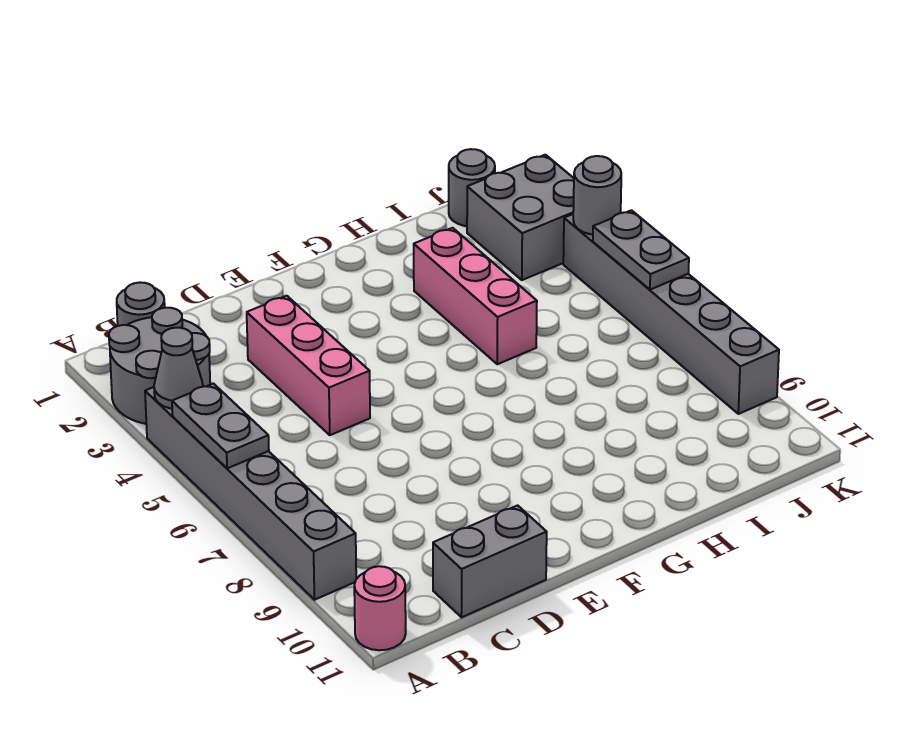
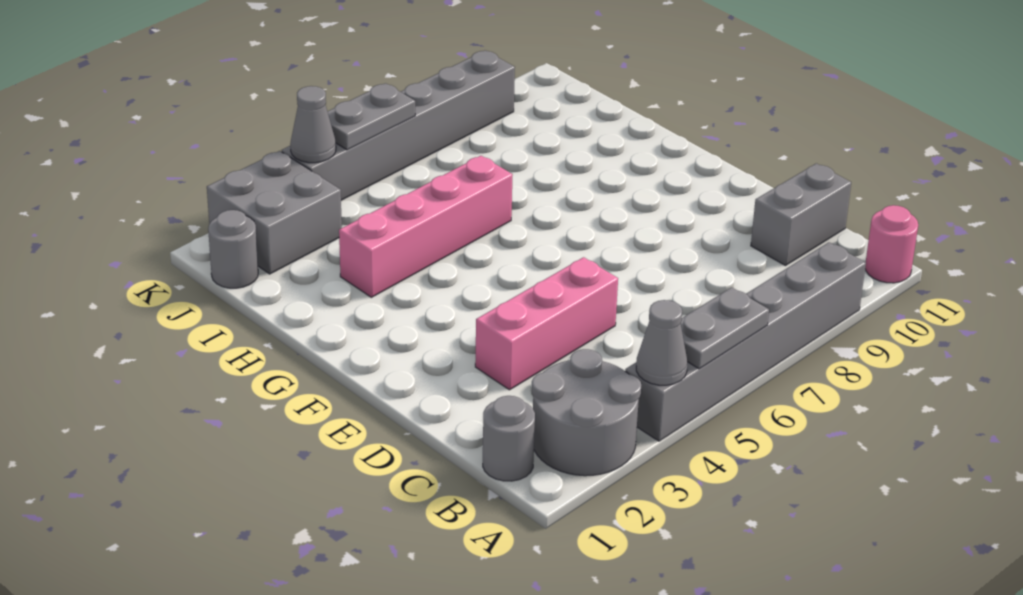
grey brick C11:D11 level 1 -> grey brick C10:C11 level 1
pink brick H3:H5 level 1 -> pink brick H3:H6 level 1
grey round brick K4 level 2 -> grey cone K4 level 2

